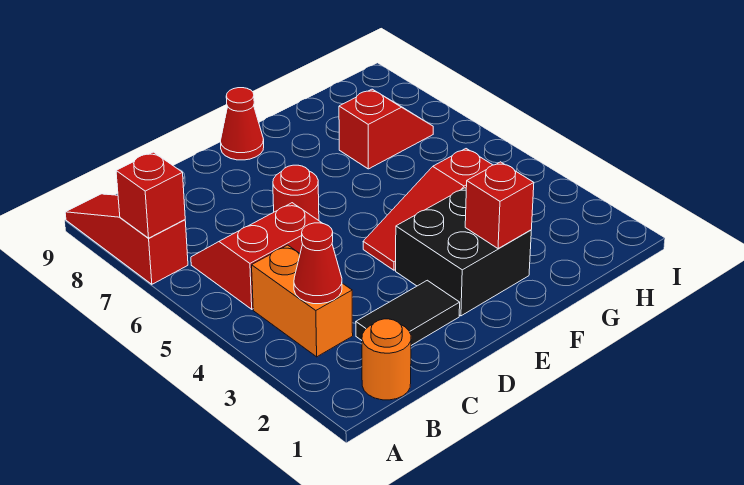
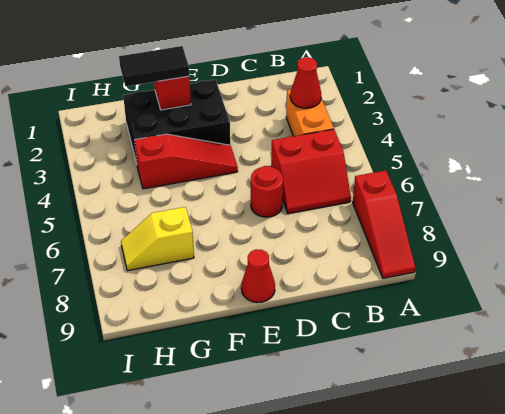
red brick A7 level 2 -> none
orange round brick B1 level 1 -> none
black tile C2:D2 level 1 -> black tile F2:G2 level 3
black brick E2:F3 level 1 -> black brick E2:G3 level 1
red slope G7:H7 level 1 top G -> yellow slope G7:H7 level 1 top G

